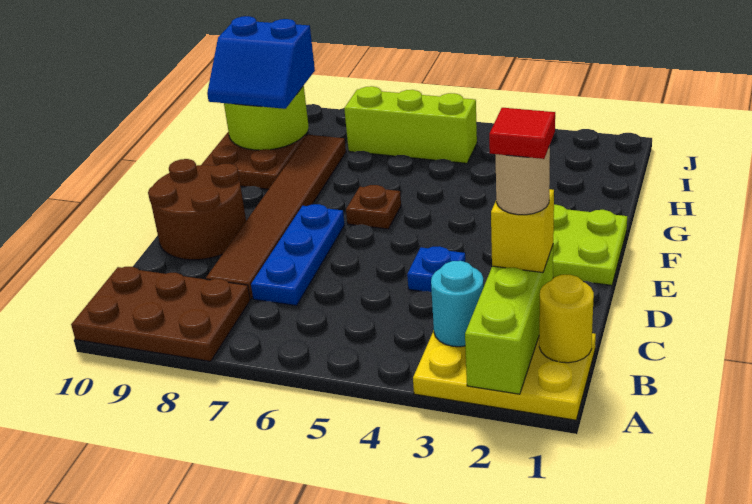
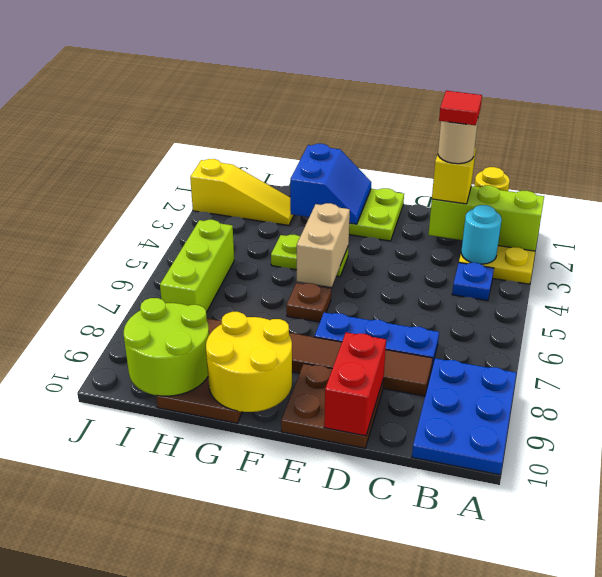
brown plate A8:B10 level 1 -> blue plate A8:B10 level 1
blue plate D4 level 1 -> blue plate B4 level 1
brown round brick D9:E10 level 1 -> brown plate D9:E10 level 1
none -> red brick D9:D10 level 2
none -> lime plate F4:G4 level 1
none -> tan brick F4:F5 level 2
none -> yellow round brick F9:G10 level 2
none -> yellow slope H2:J2 level 1 top J
blue slope H9:I10 level 3 top I -> blue slope F1:G2 level 2 top G

